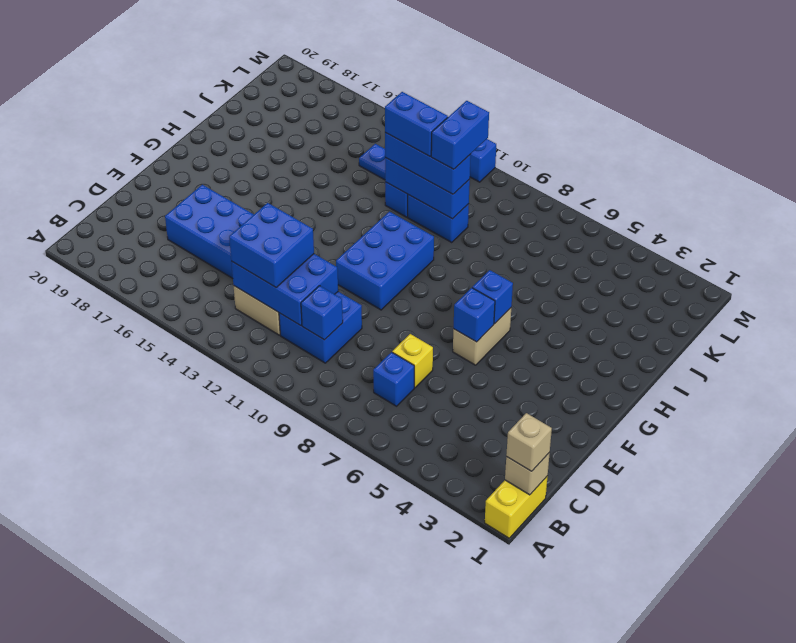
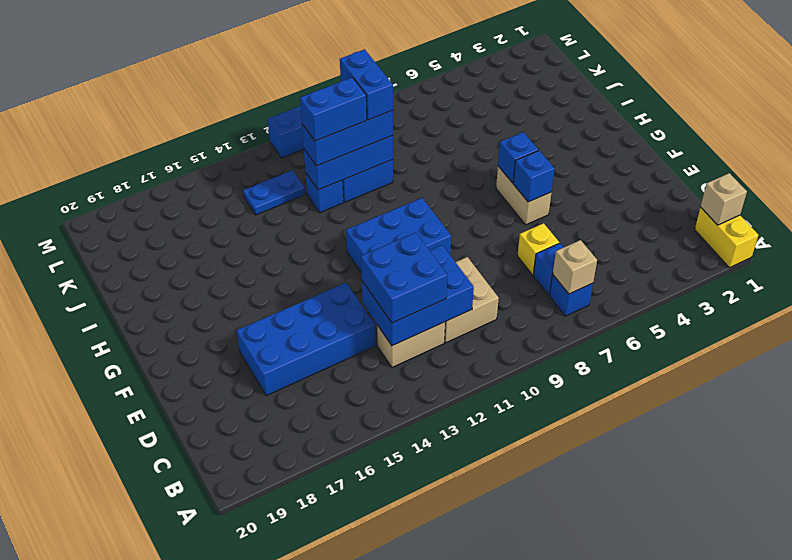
tan brick B1 level 3 -> tan brick B7 level 2
blue brick C10:D11 level 1 -> tan brick C10:D11 level 1
blue brick C10 level 2 -> blue brick B7 level 1
blue brick F10:H11 level 1 -> blue brick F10:G12 level 1

